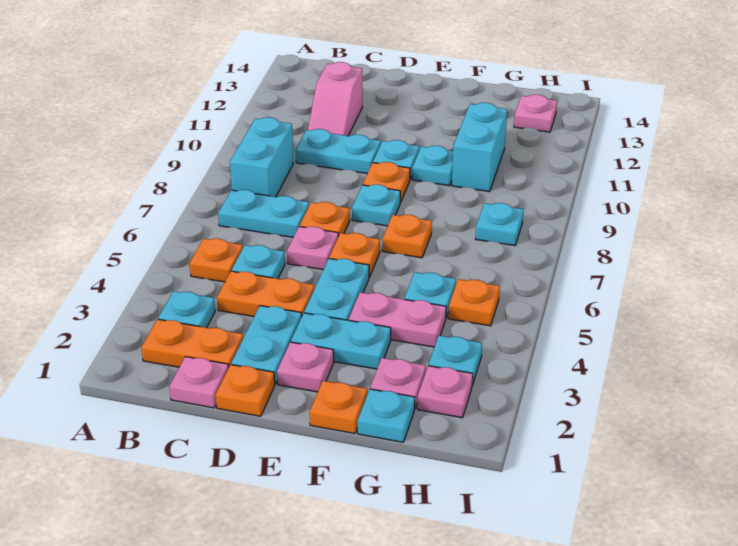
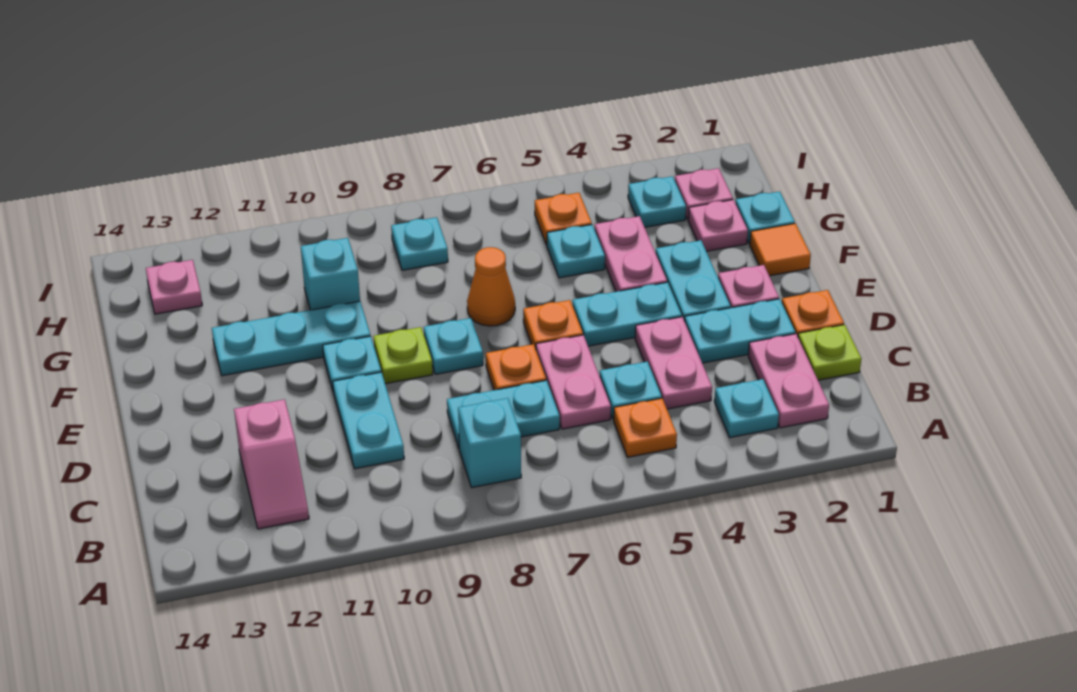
orange plate B2:C2 level 1 -> pink plate B2:C2 level 1
cyan plate B7:C7 level 1 -> cyan plate C7:C8 level 1
cyan brick B8:B9 level 1 -> cyan brick B8 level 1
pink plate C1 level 1 -> lime plate C1 level 1
orange plate C4:D4 level 1 -> pink plate C4:D4 level 1
pink slope C11:C12 level 1 top 12 -> pink slope B12:C12 level 1 top C
pink plate D6 level 1 -> pink plate C6:D6 level 1
orange plate E9 level 1 -> lime plate E9 level 1
orange plate F1 level 1 -> orange tile F1 level 1
orange plate F7 level 1 -> orange cone F7 level 1
cyan plate F10 level 1 -> cyan plate F10:F12 level 1
cyan brick G10:G11 level 1 -> cyan brick G10 level 1

